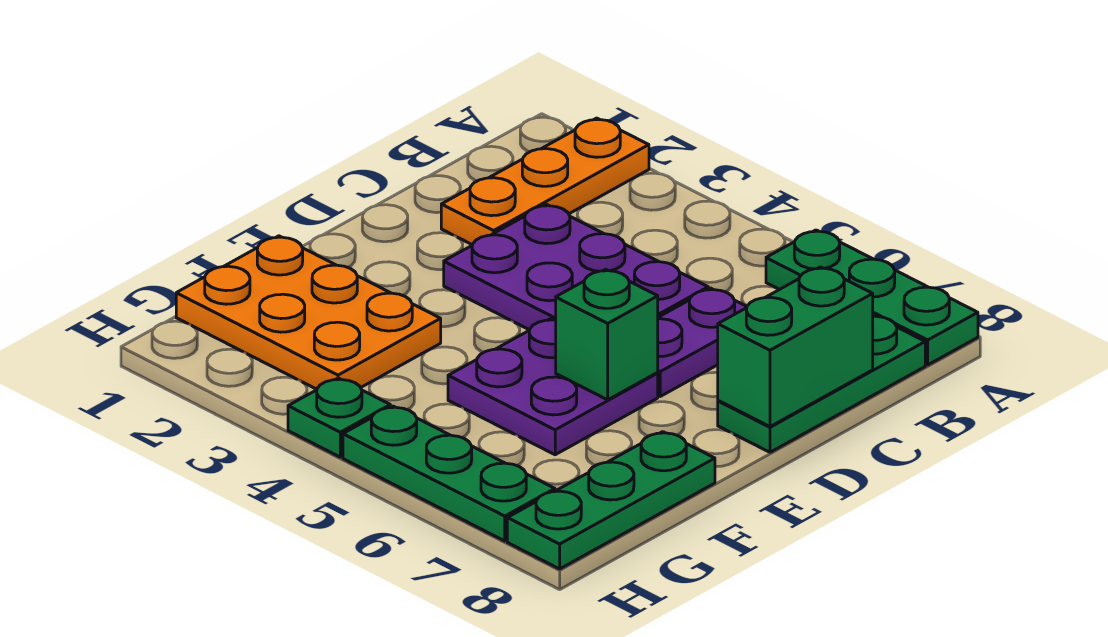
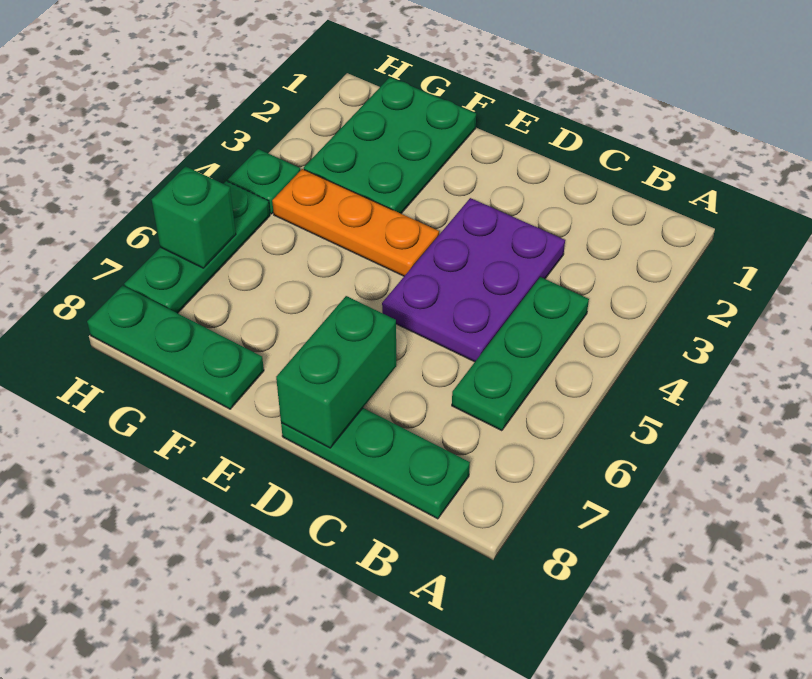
orange plate A2:C2 level 1 -> orange plate E4:G4 level 1
green plate A6:A8 level 1 -> green plate B4:B6 level 1
purple plate C6:D6 level 1 -> none
green brick C8:D8 level 2 -> green brick D7:D8 level 2
purple plate E5:F6 level 1 -> none
green brick E6 level 2 -> green brick H6 level 2
orange plate F1:G3 level 1 -> green plate F1:G3 level 1

